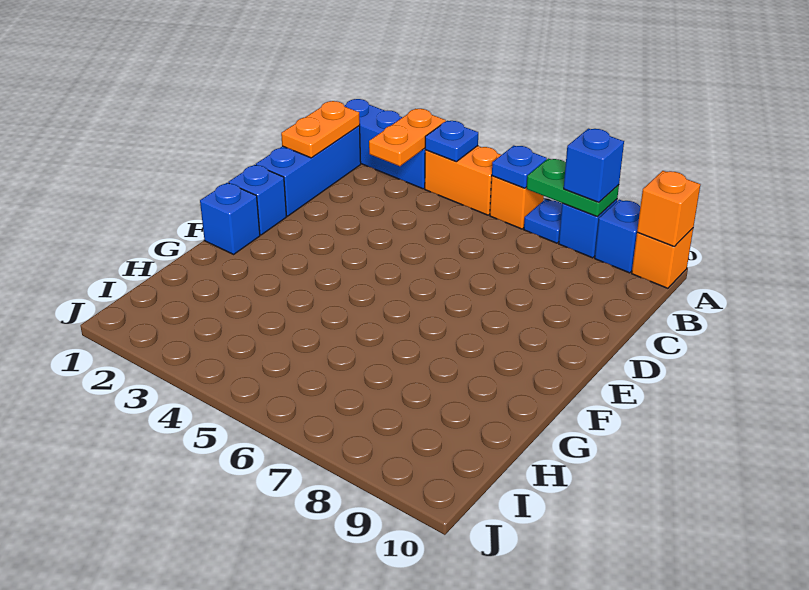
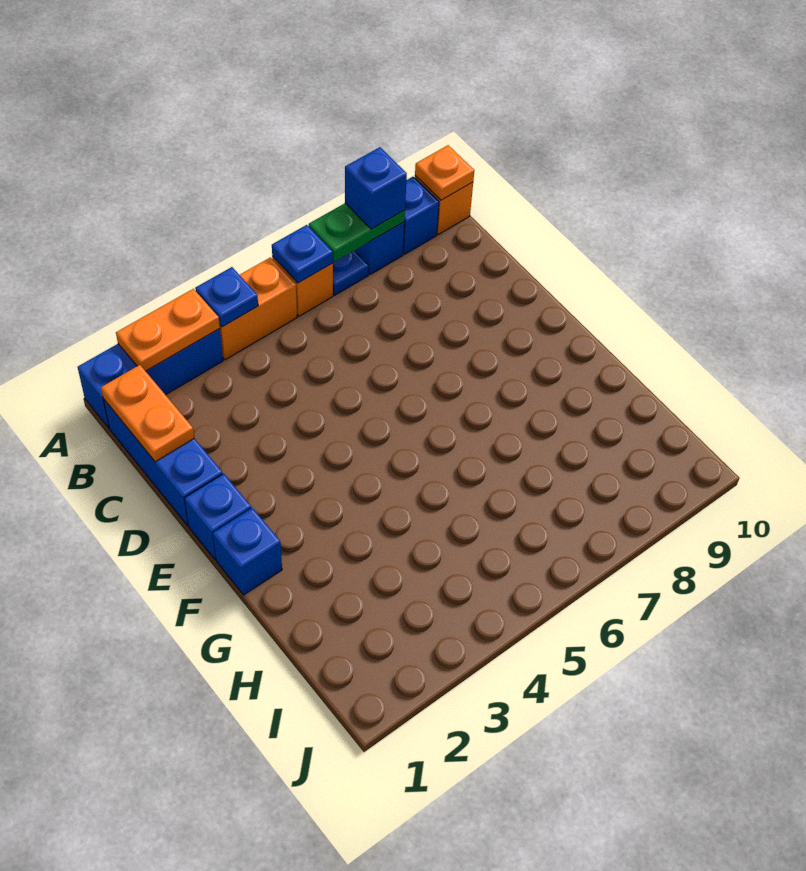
orange plate A3:B3 level 2 -> orange plate A2:A3 level 2
orange brick A10 level 2 -> orange plate A10 level 2

